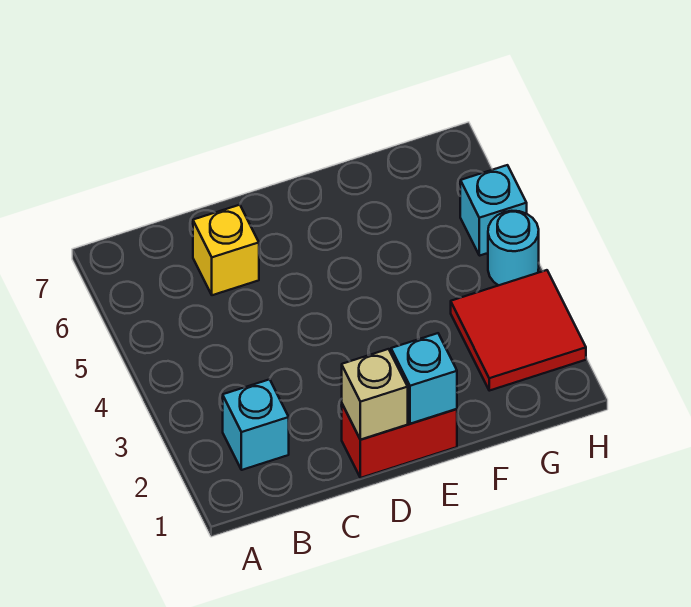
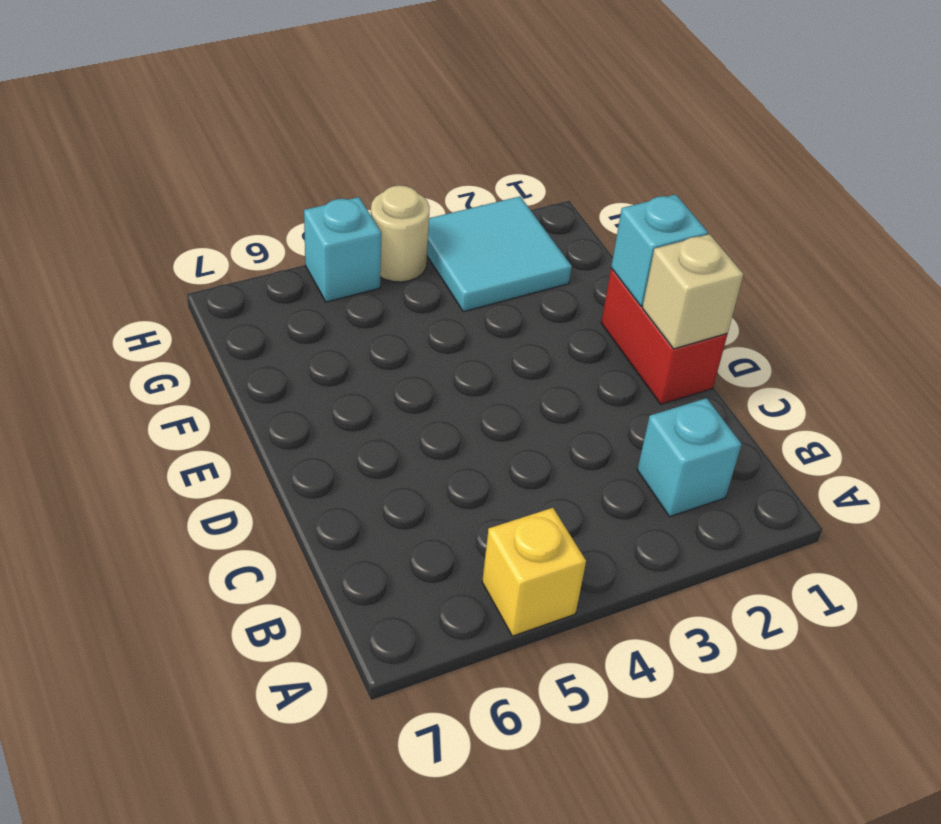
yellow brick C6 level 1 -> yellow brick A5 level 1
red tile G2:H3 level 1 -> cyan tile G2:H3 level 1
cyan round brick H4 level 1 -> tan round brick H4 level 1

